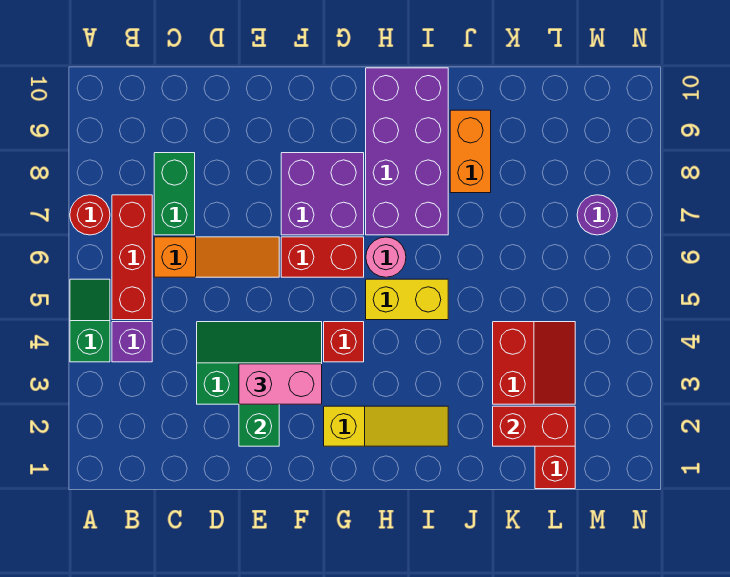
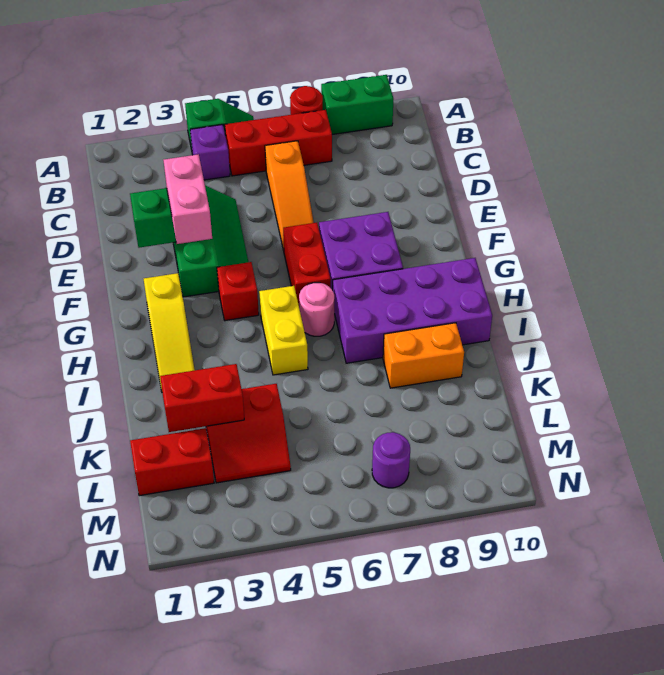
green brick C7:C8 level 1 -> green brick A8:A9 level 1
red brick K2:L2 level 2 -> red brick K2:K3 level 2

